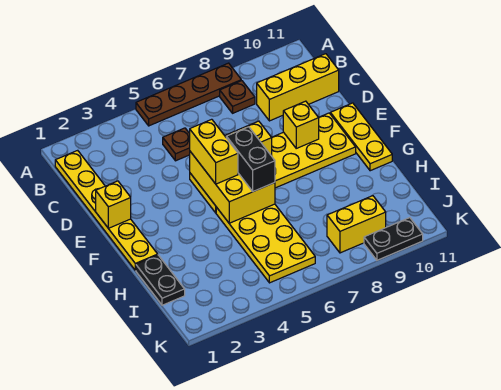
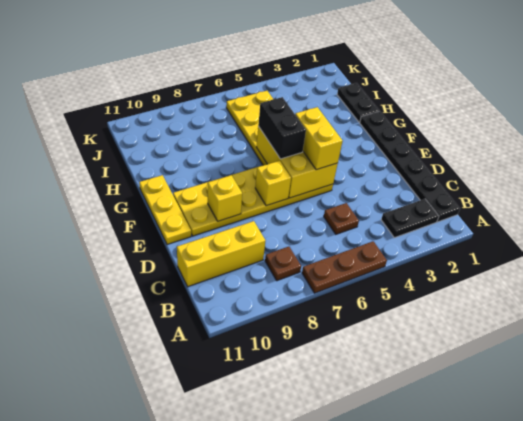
brown plate A5:A8 level 1 -> brown plate A5:A7 level 1
yellow plate B1:G1 level 1 -> black plate B1:G1 level 1
yellow brick E1 level 2 -> none
yellow brick J8:J9 level 1 -> none
black plate K9:K10 level 1 -> black plate B2:B3 level 1

